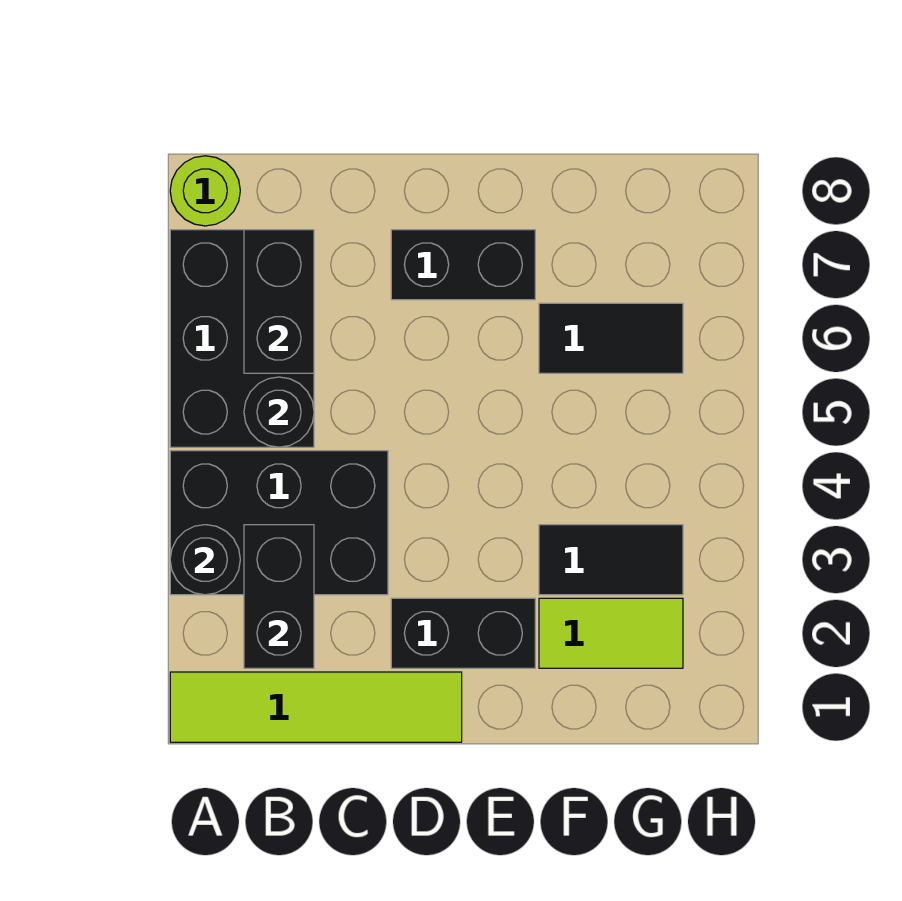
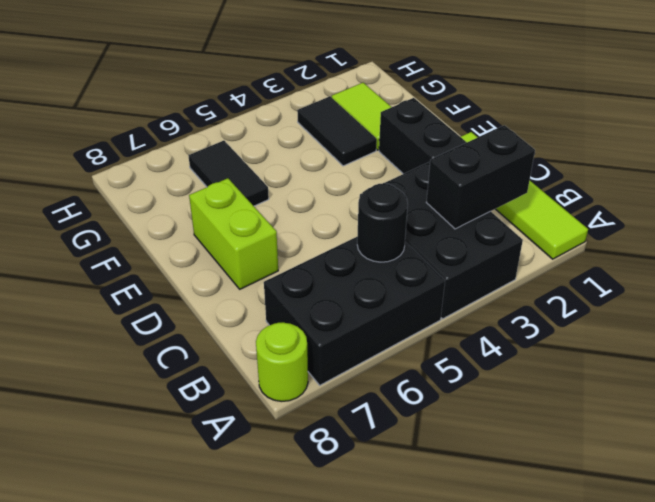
black round brick A3 level 2 -> none
black brick B6:B7 level 2 -> none
black brick D7:E7 level 1 -> lime brick D7:E7 level 1

